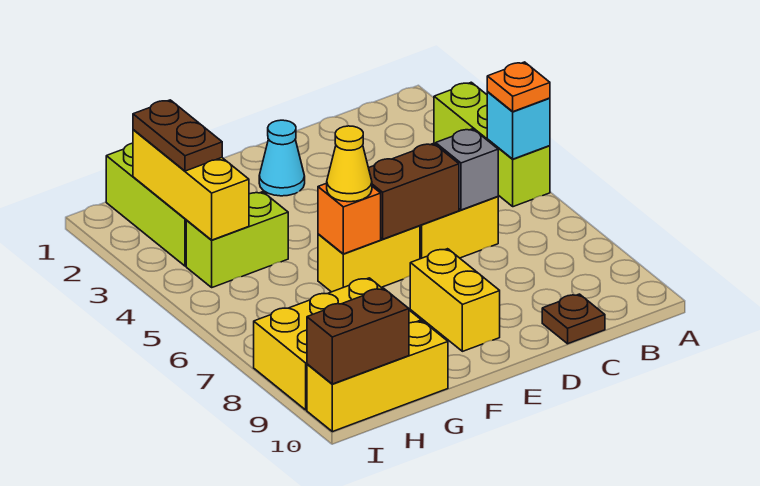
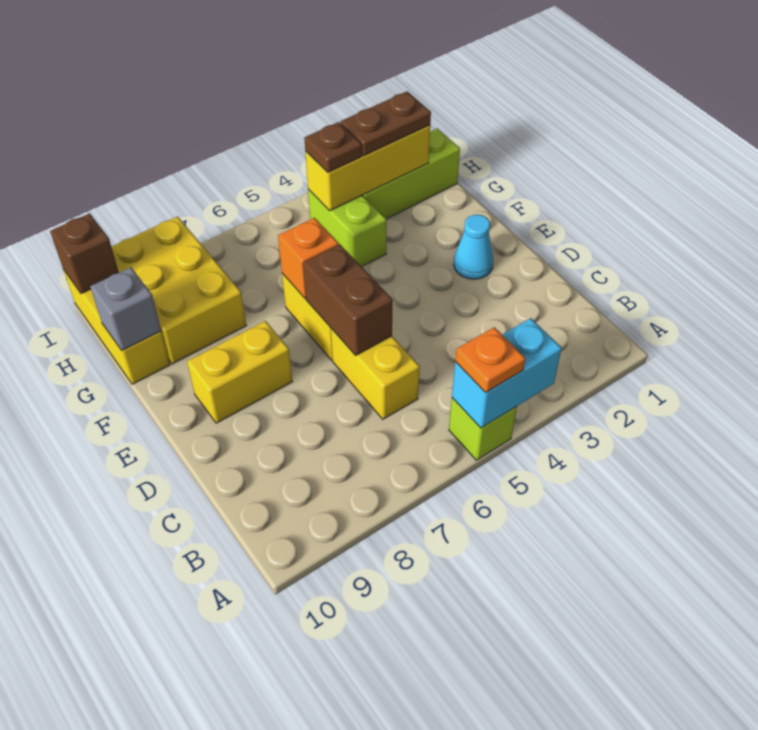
lime brick A3:A5 level 1 -> lime brick A5 level 1
cyan brick A5 level 2 -> cyan brick A4:A5 level 2
grey brick C6 level 2 -> grey brick G10 level 2
brown plate C10 level 1 -> brown plate H4 level 3
yellow cone F6 level 3 -> none
brown brick H10:I10 level 2 -> brown brick I10 level 2

